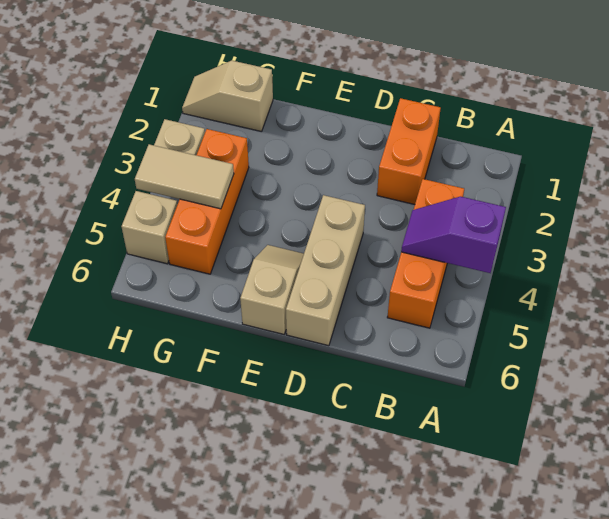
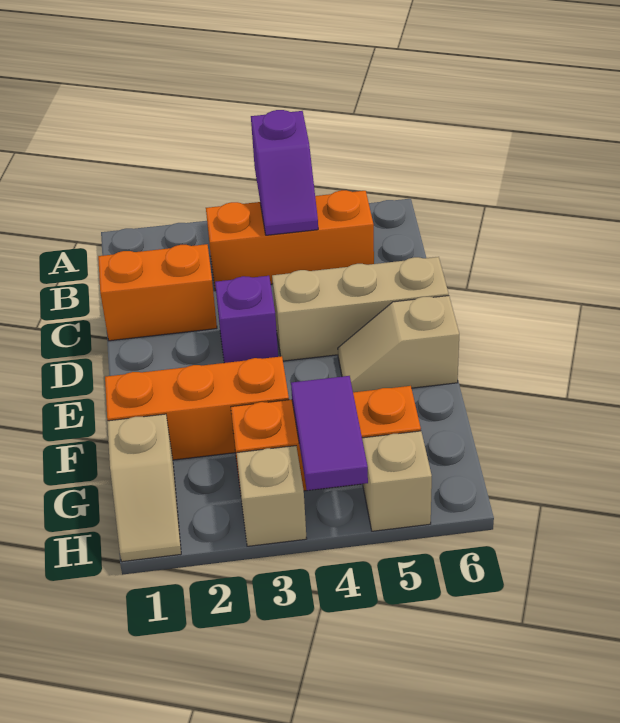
none -> purple brick D3 level 1
none -> orange brick F1:F3 level 1
tan tile G4:H4 level 2 -> purple tile G4:H4 level 2

